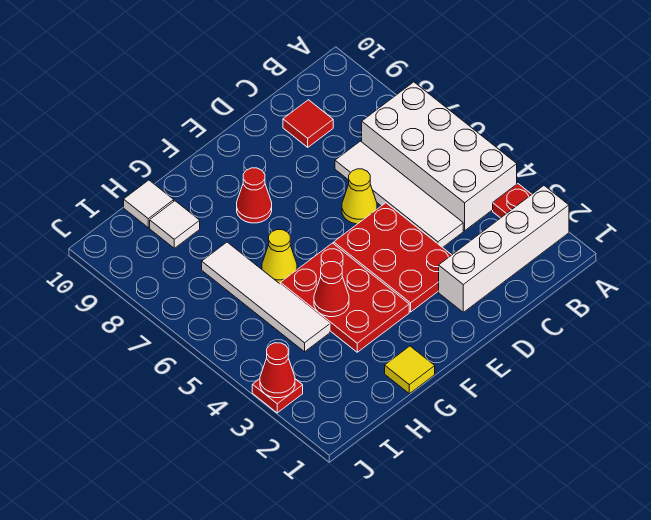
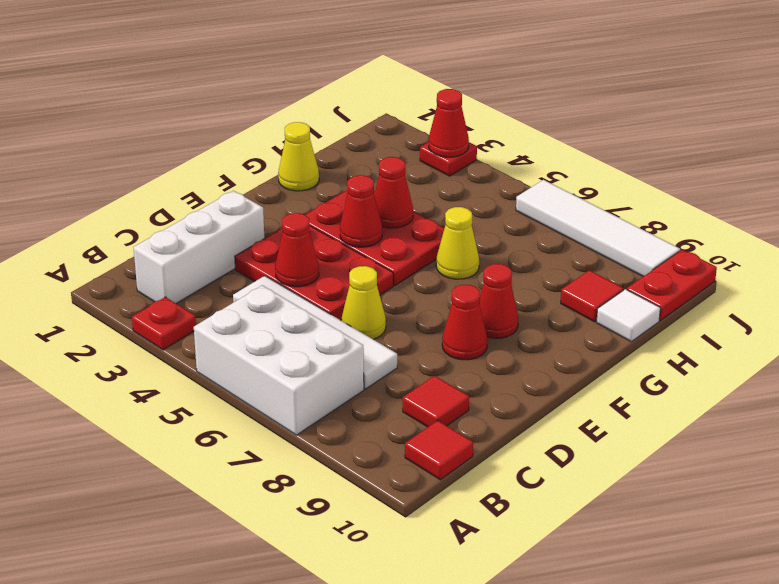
white brick A2:D2 level 1 -> white brick B2:D2 level 1
white brick A4:B7 level 1 -> white brick A5:B7 level 1
none -> red tile B10 level 1
none -> red cone D4 level 2
none -> red cone E8 level 1
none -> red cone F4 level 2
yellow tile G1 level 1 -> yellow cone G1 level 1
white tile H4:H7 level 1 -> white tile J6:J9 level 1
white tile H9 level 1 -> red tile H9 level 1
none -> red plate I10:J10 level 1

